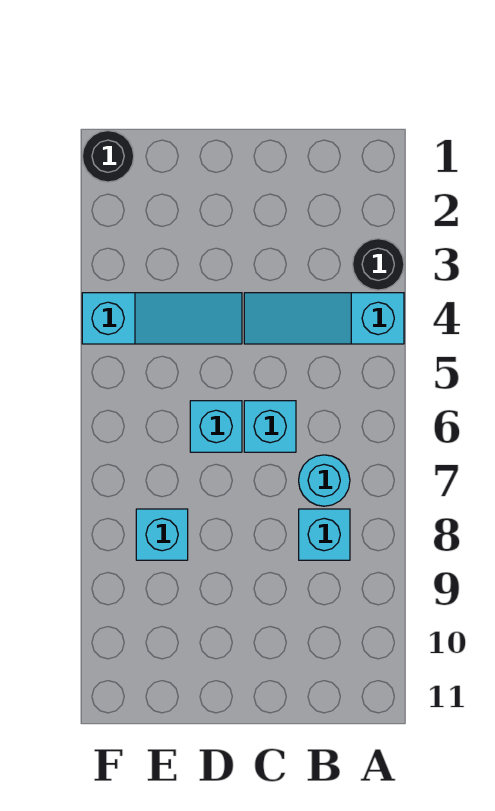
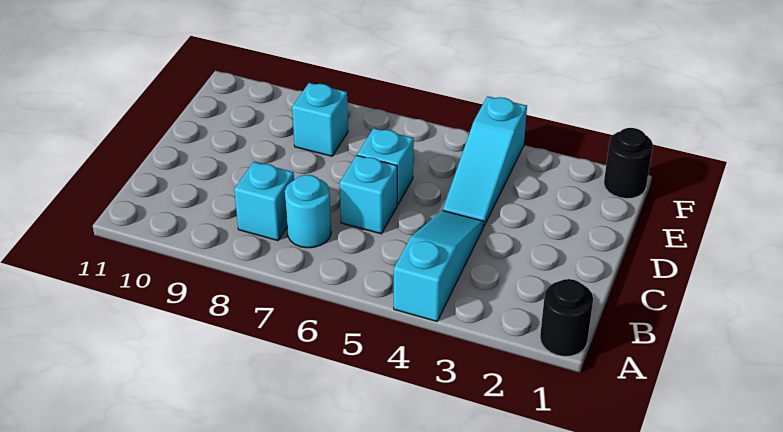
black round brick A3 level 1 -> black round brick A1 level 1

